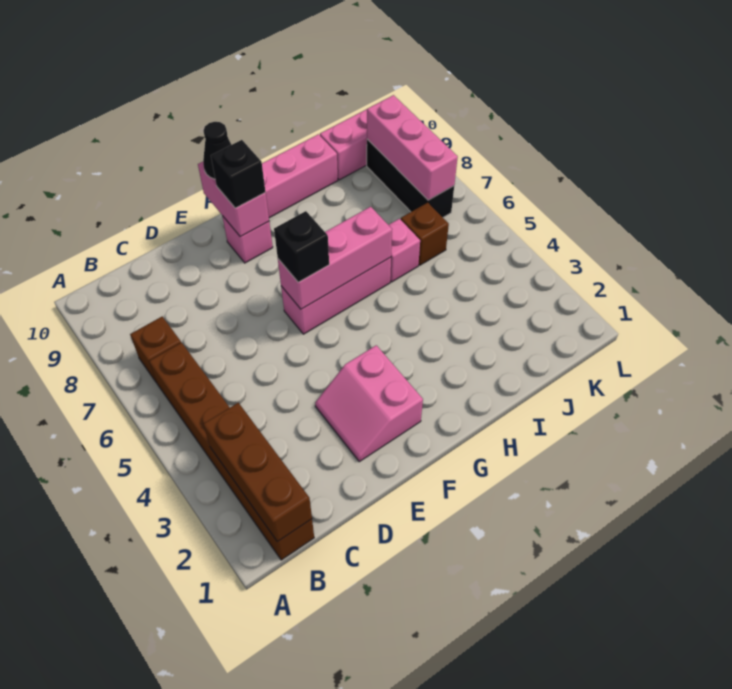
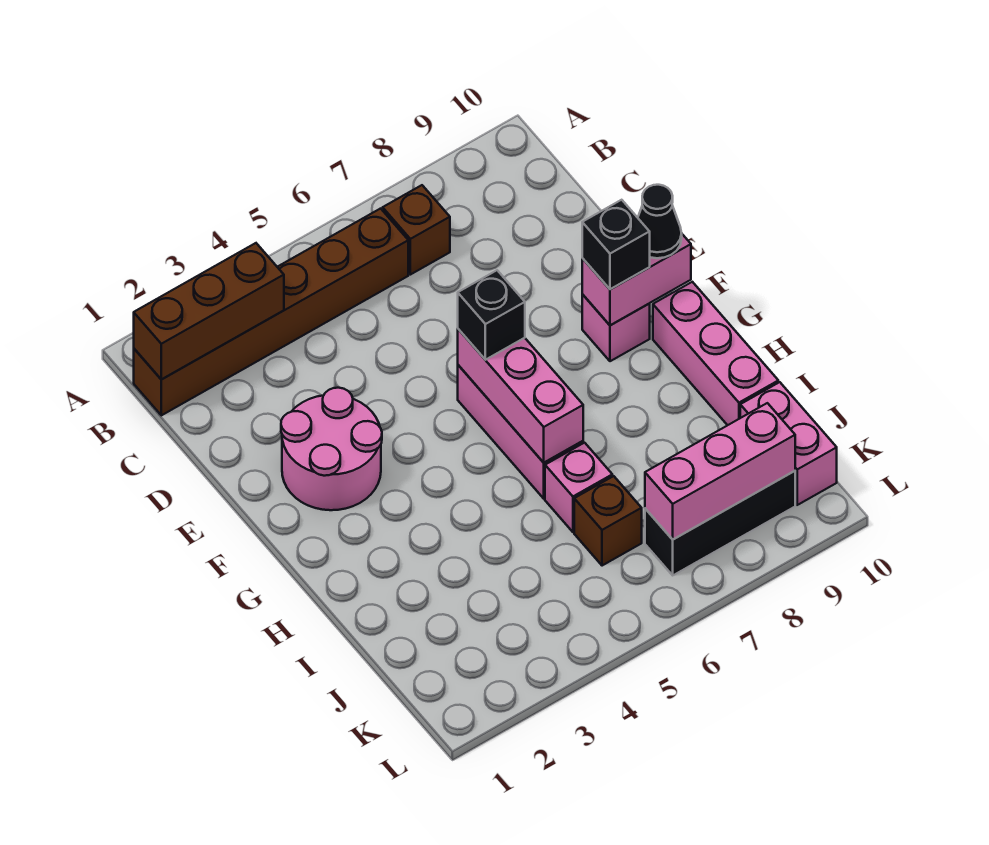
pink slope E2:F3 level 1 top F -> pink round brick E2:F3 level 1

